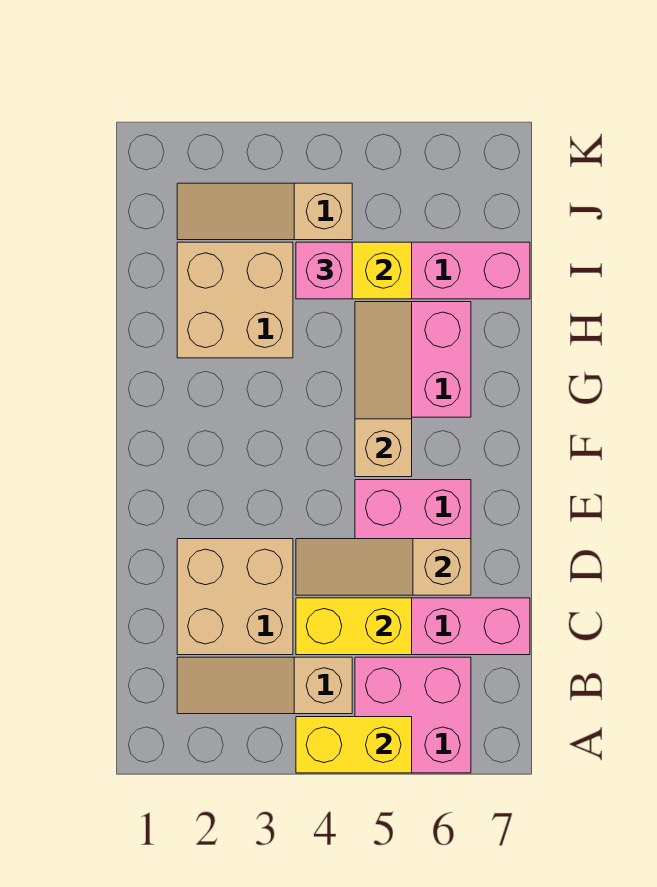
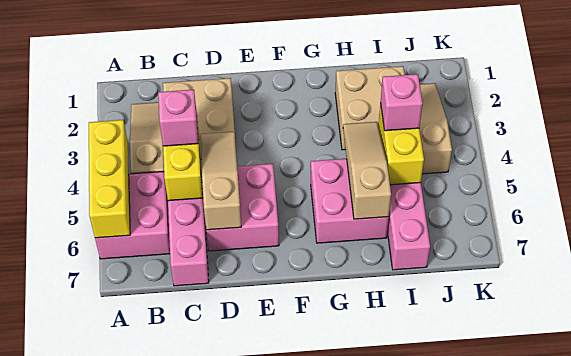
yellow brick A4:A5 level 2 -> yellow brick A4:A6 level 2
none -> pink brick C4 level 3
tan slope F5:H5 level 2 top F -> tan slope H4:H6 level 2 top 6

